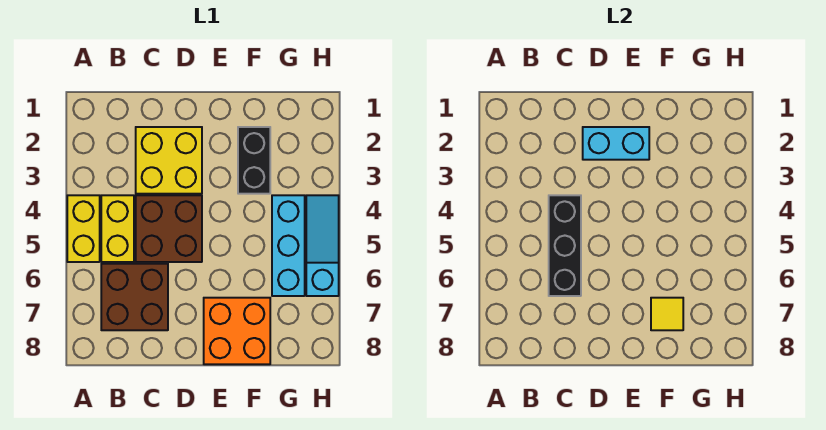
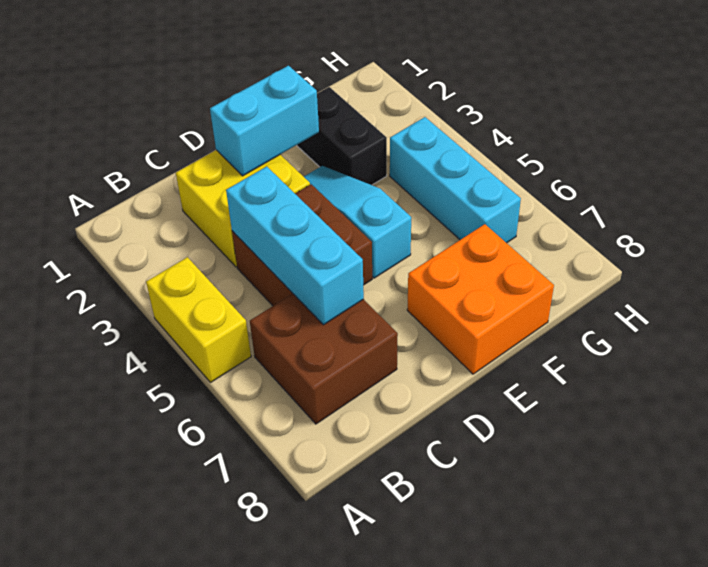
yellow brick B4:B5 level 1 -> none
black brick C4:C6 level 2 -> cyan brick C4:C6 level 2
yellow tile F7 level 2 -> none
cyan slope H4:H6 level 1 top 6 -> cyan slope E3:E5 level 1 top 5

